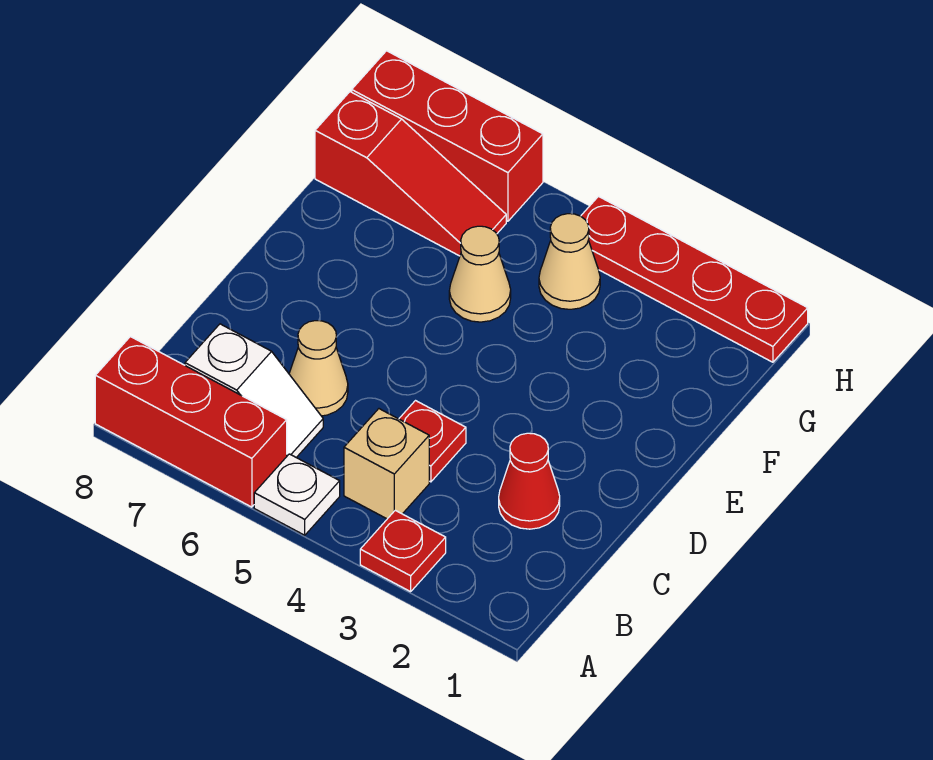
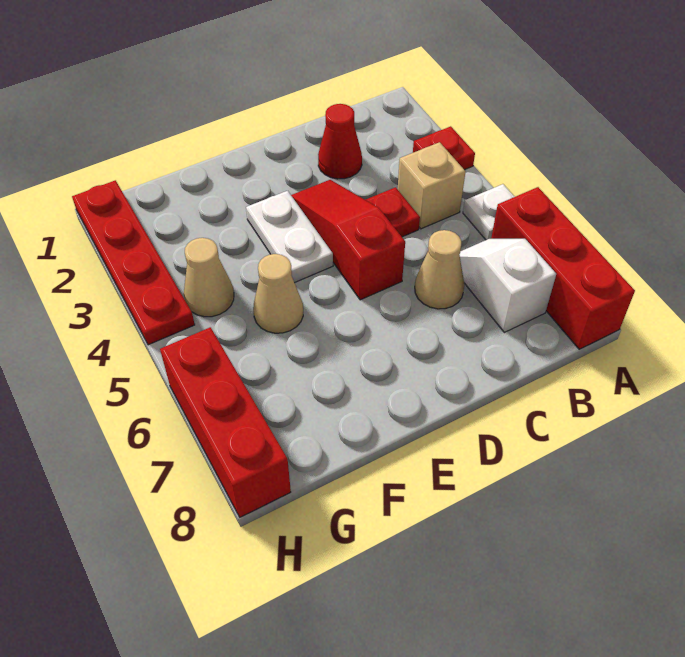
none -> white plate E3:E4 level 1
red slope G6:G8 level 1 top 8 -> red slope D3:D5 level 1 top 5

